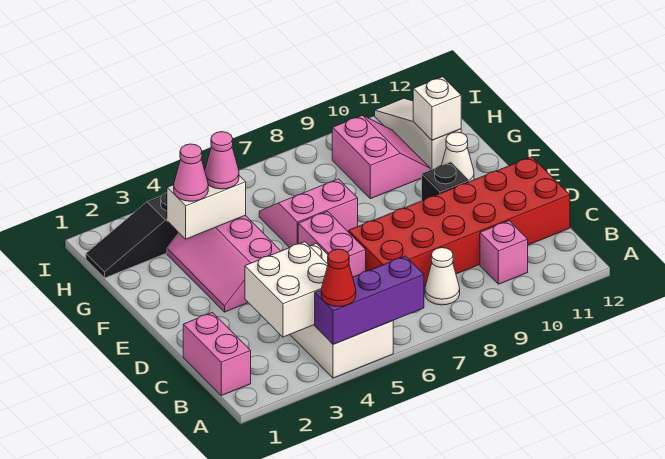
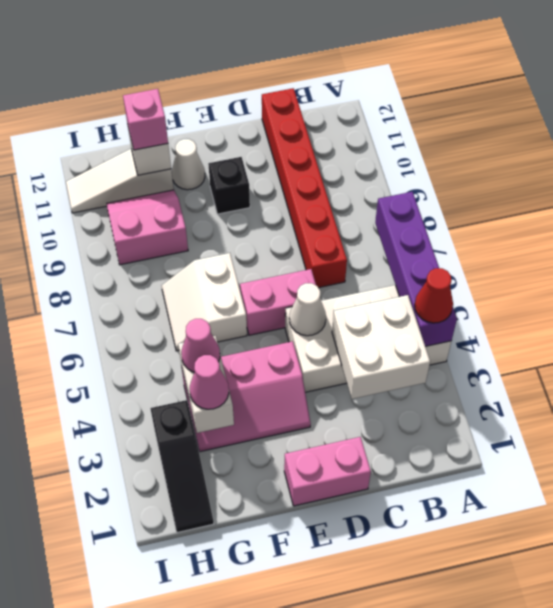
purple brick A4:A6 level 2 -> purple brick A4:A7 level 2
pink brick B1:C1 level 1 -> pink brick D1:E1 level 1
white cone B8 level 1 -> white cone D5 level 2
pink brick B10 level 1 -> pink brick G11 level 3
red brick C7:D12 level 1 -> red brick C7:C12 level 1
pink slope F6:G7 level 1 top F -> white slope F6:G7 level 1 top F

